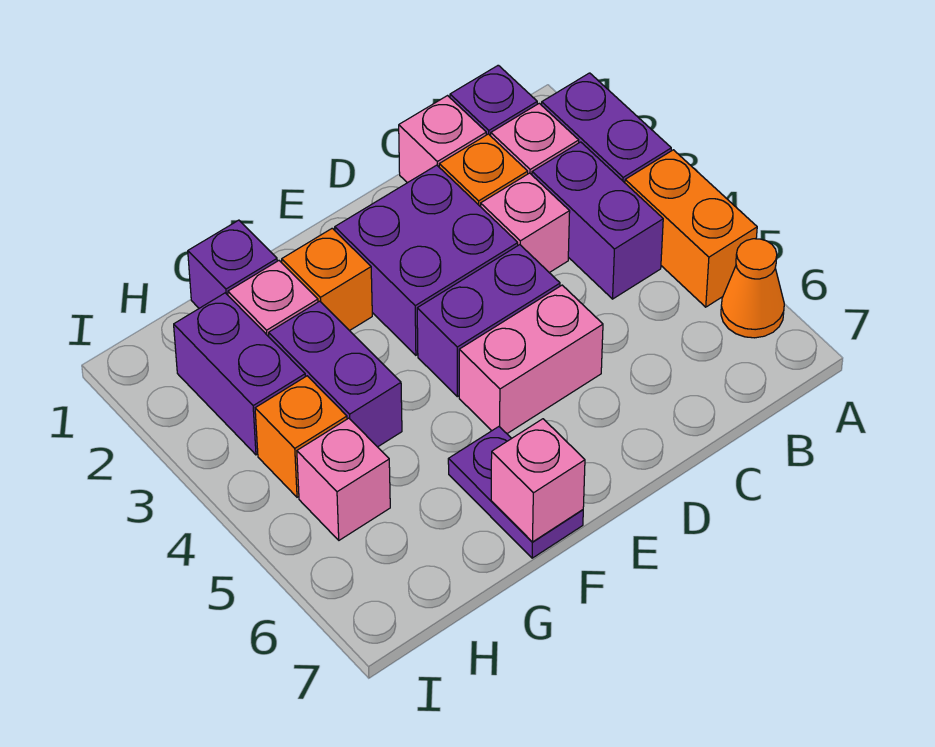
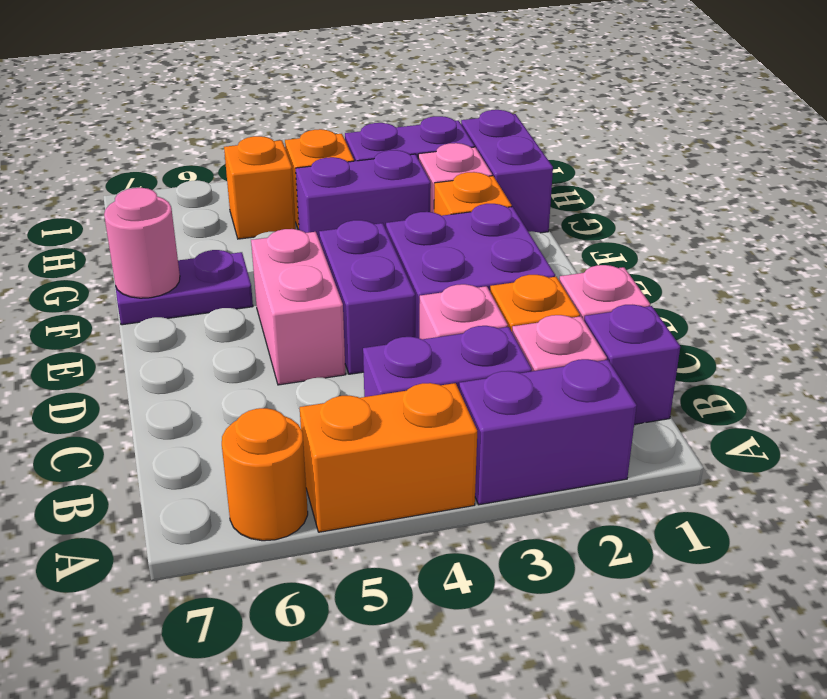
orange cone A6 level 1 -> orange round brick A6 level 1
pink brick F7 level 2 -> pink round brick F7 level 2
purple brick G1 level 1 -> purple brick G1:H1 level 1
pink brick H5 level 1 -> orange brick H5 level 1

